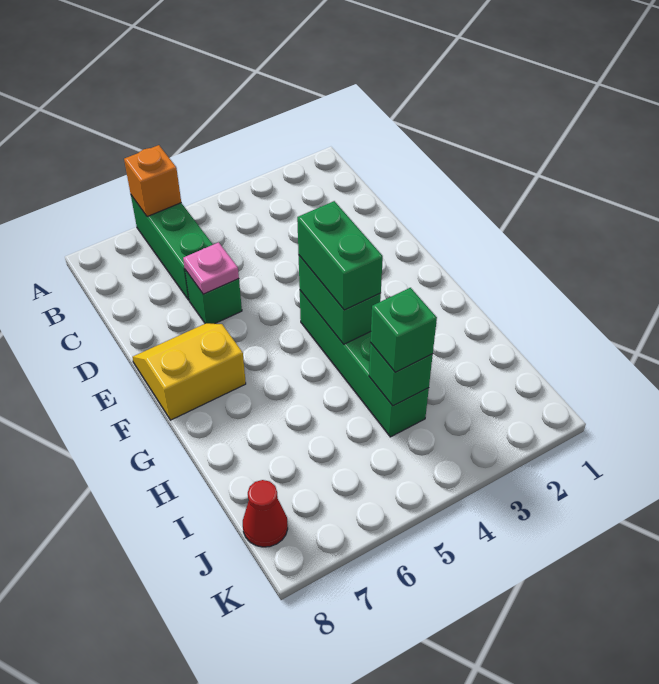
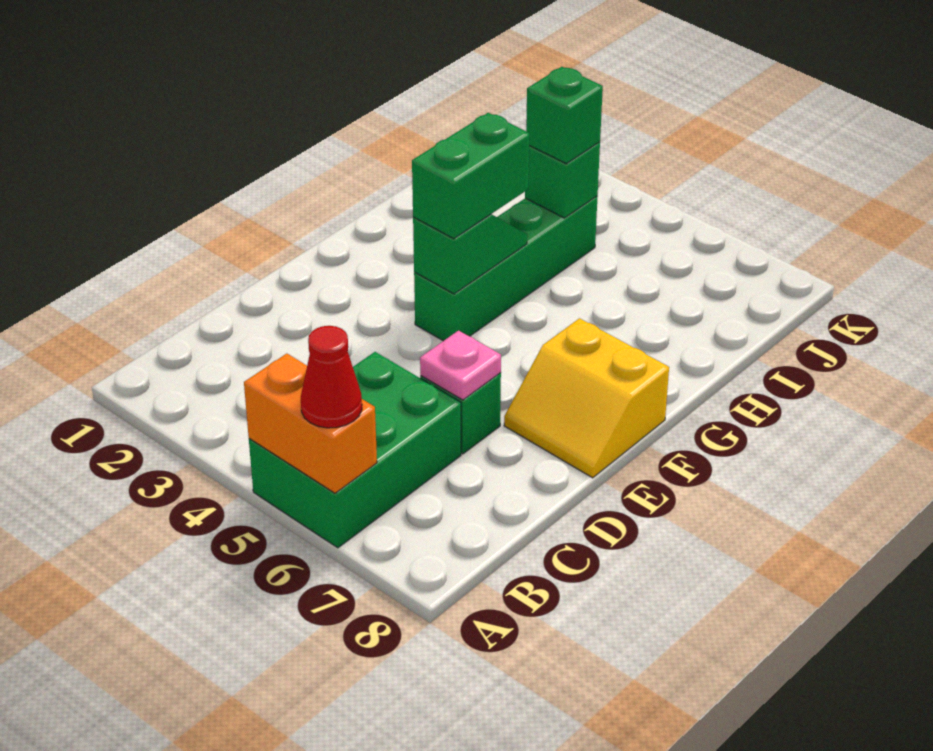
green brick A6:C6 level 1 -> green brick A5:C6 level 1
orange brick A6 level 2 -> orange brick A5:A6 level 2
green brick F4:G4 level 2 -> green slope F4:G4 level 2 top F
red cone J8 level 1 -> red cone A6 level 3

